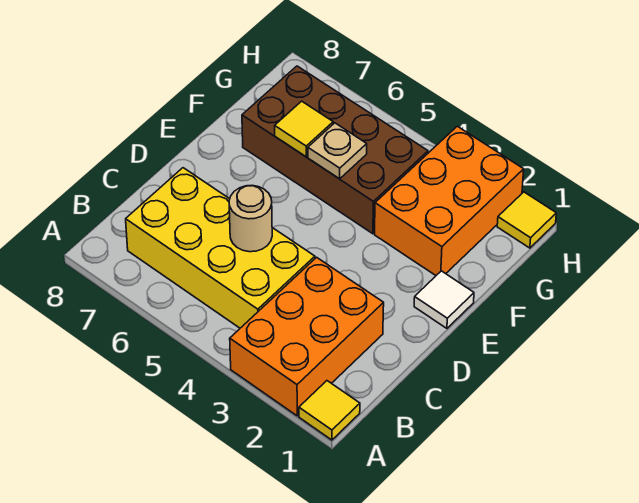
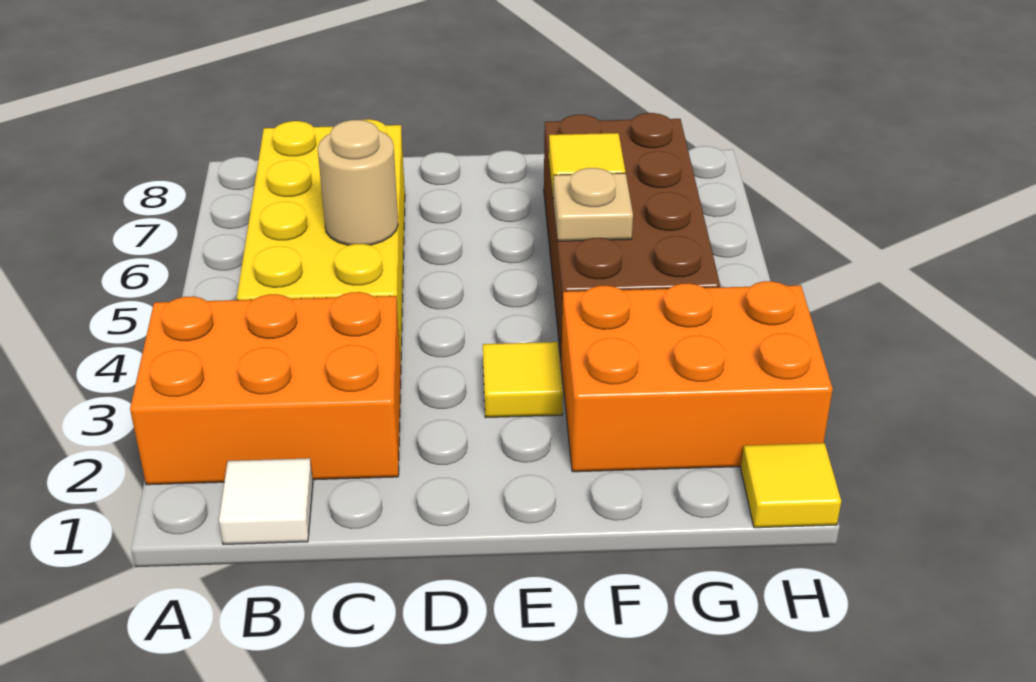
yellow tile A1 level 1 -> yellow tile E3 level 1
white tile E1 level 1 -> white tile B1 level 1

